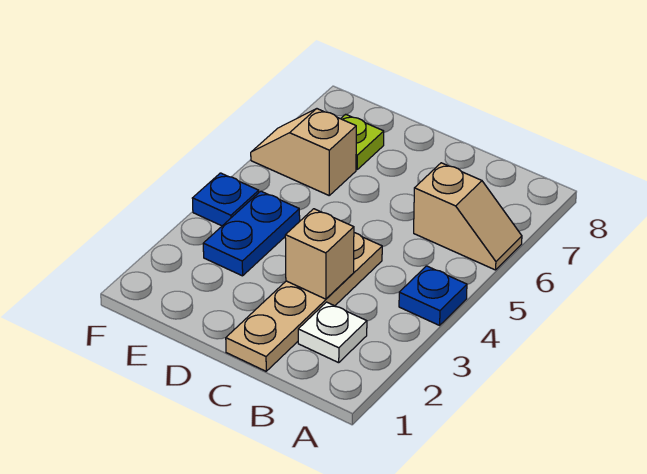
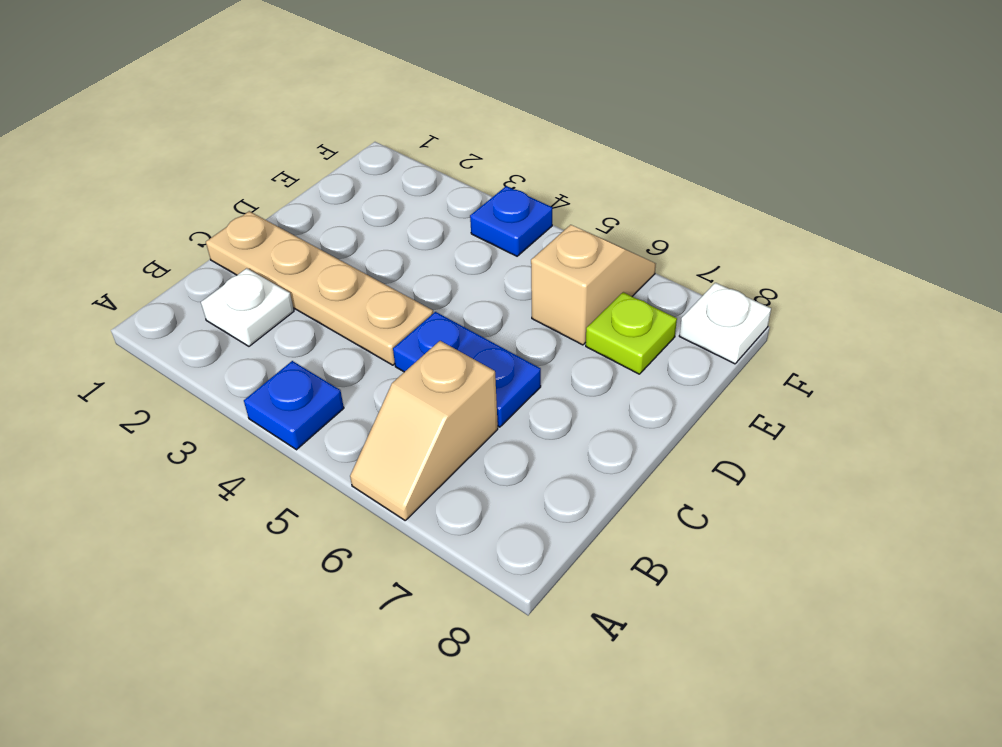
tan brick C3 level 2 -> none
blue plate E3:E4 level 1 -> blue plate C5:C6 level 1
none -> white plate F8 level 1

